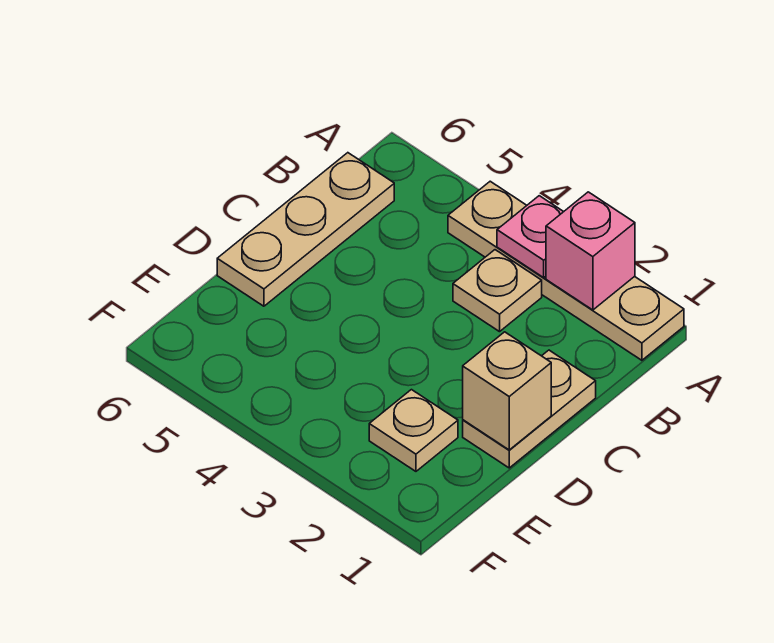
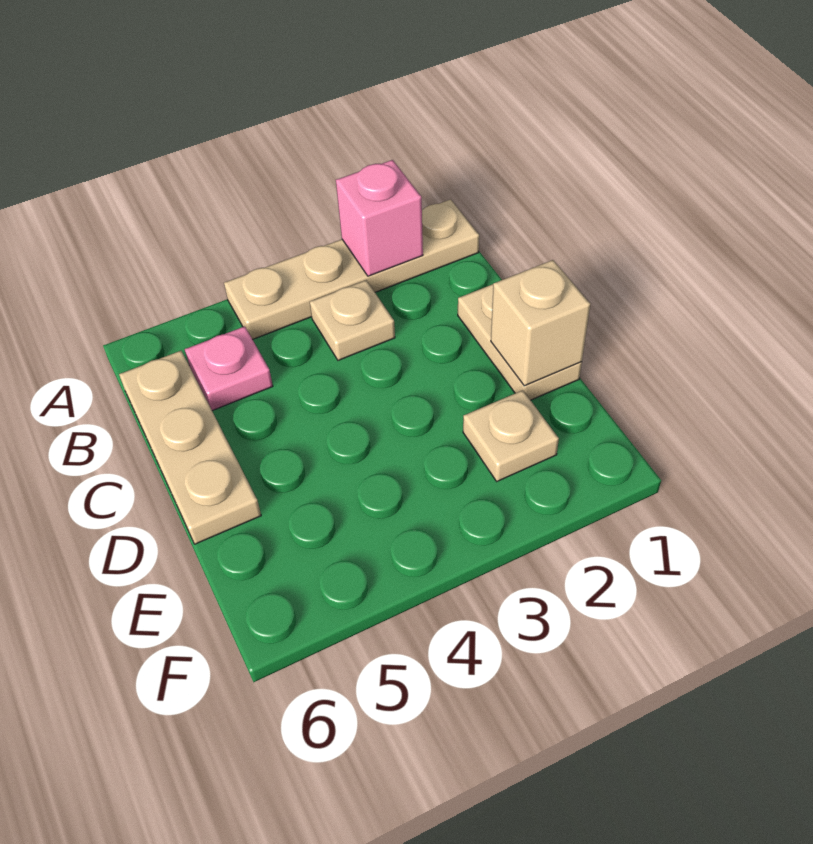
pink plate A3 level 2 -> pink plate B5 level 1

